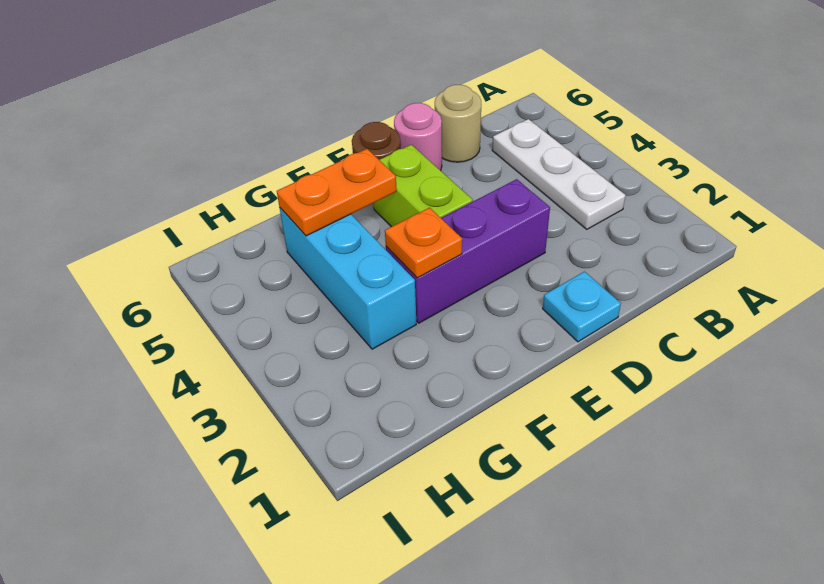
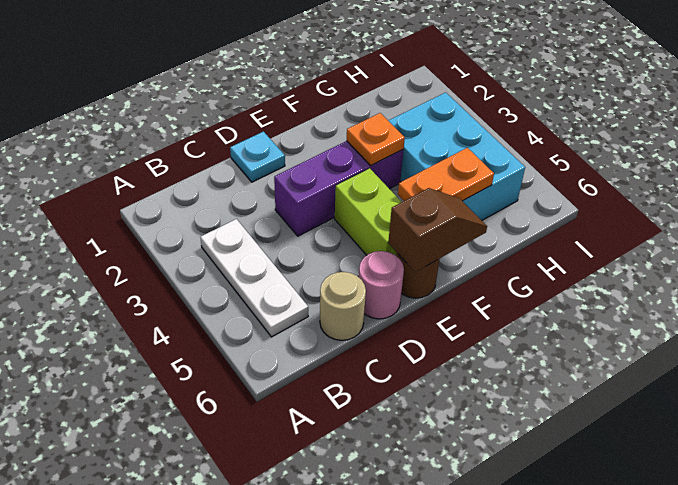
none -> brown slope E6:F6 level 2 top E
cyan brick G3:G5 level 1 -> cyan brick G3:H5 level 1

